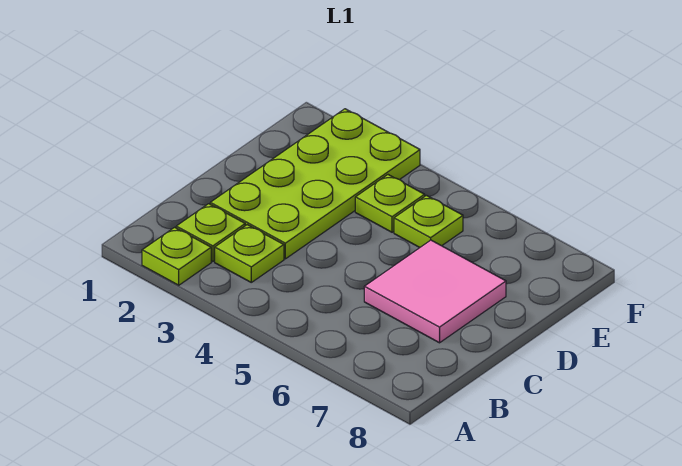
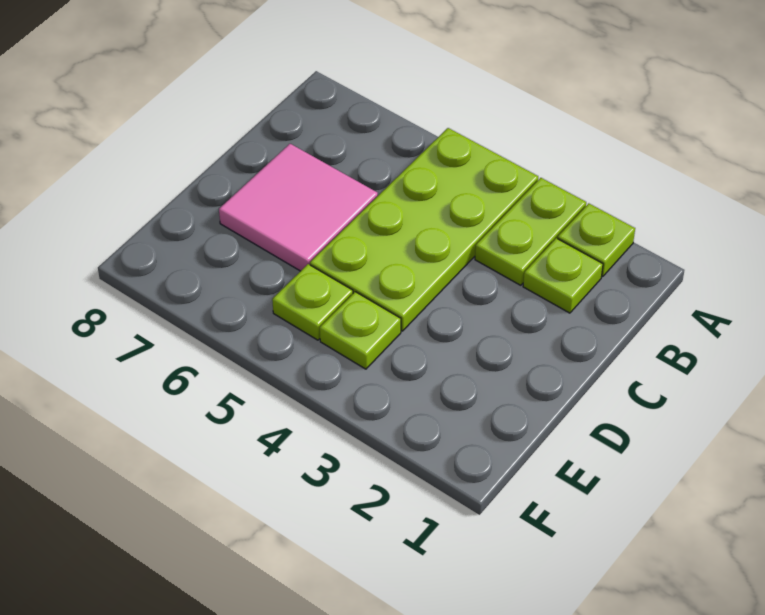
lime plate B3 level 1 -> lime plate A3:B3 level 1
lime plate C2:F3 level 1 -> lime plate A4:D5 level 1

